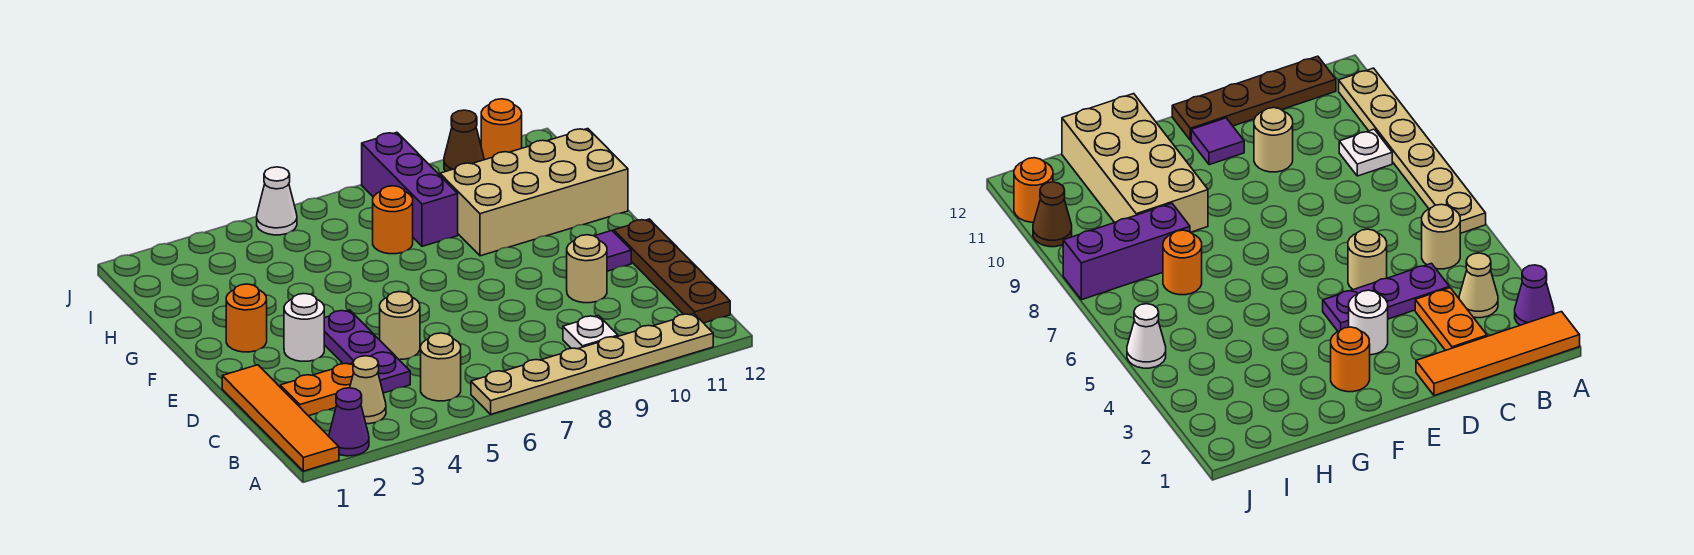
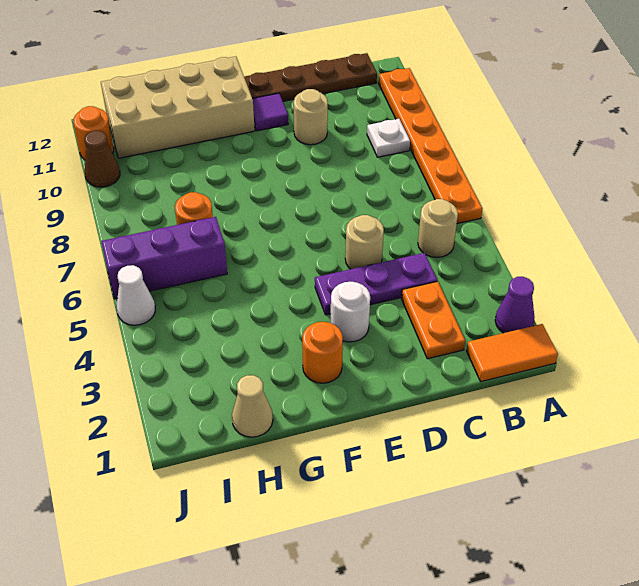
orange tile A1:D1 level 1 -> orange tile A1:B1 level 1
tan plate A6:A11 level 1 -> orange plate A6:A11 level 1
tan cone B3 level 1 -> tan cone H1 level 1
tan brick G9:H12 level 1 -> tan brick F11:I12 level 1
purple brick H8:J8 level 1 -> purple brick H6:J6 level 1

